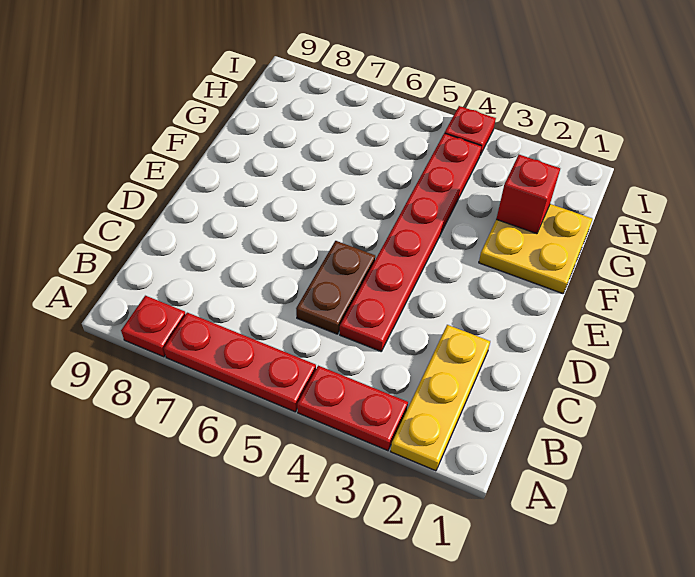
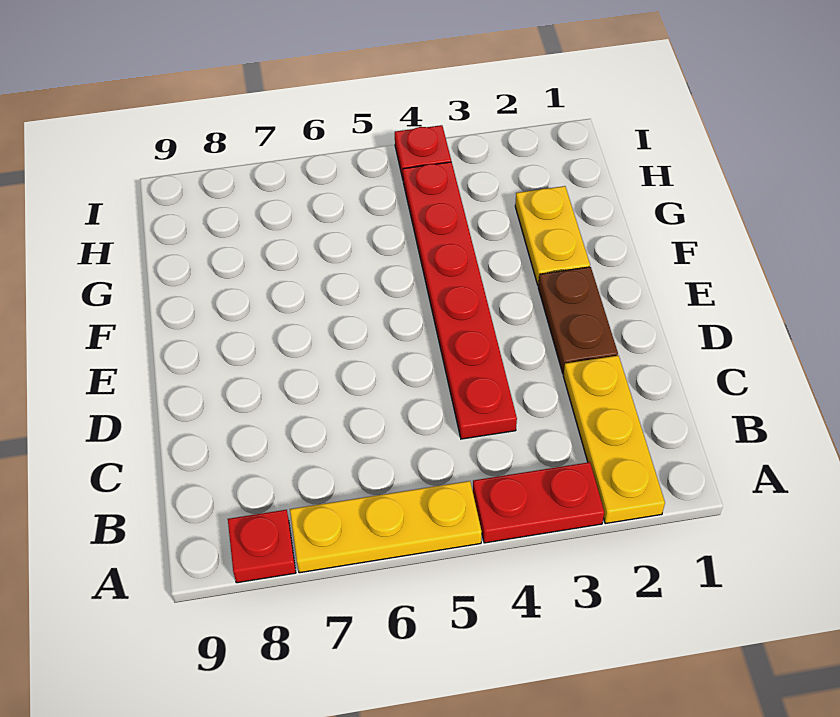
red plate A5:A7 level 1 -> yellow plate A5:A7 level 1
brown plate C5:D5 level 1 -> brown plate D2:E2 level 1
yellow plate F1:G2 level 1 -> yellow plate F2:G2 level 1
red brick G2 level 2 -> none

